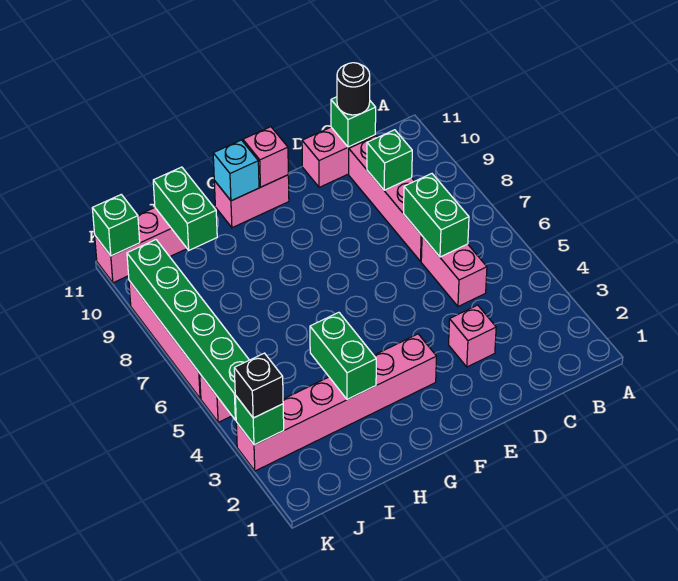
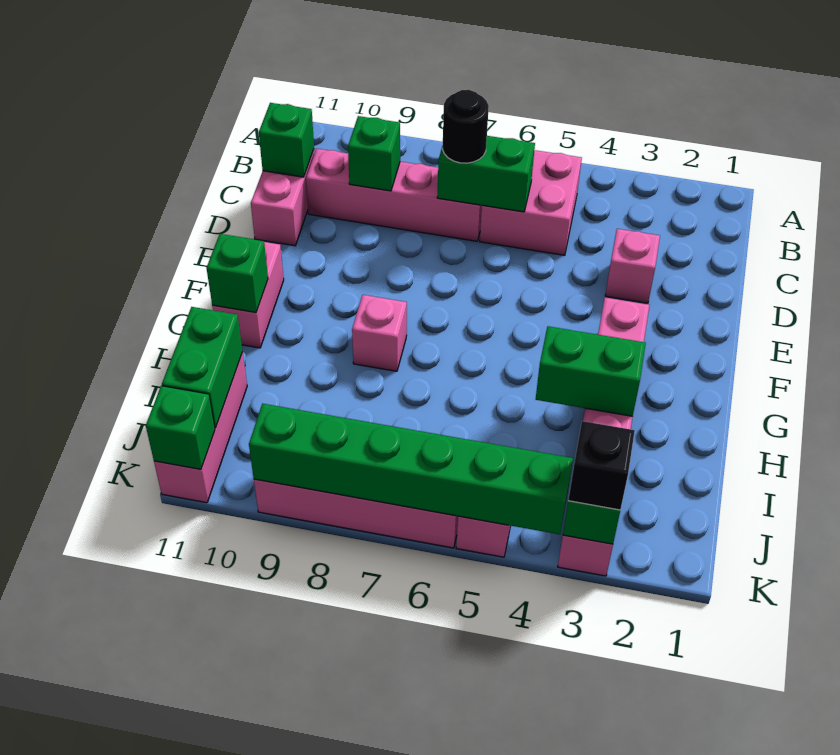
pink brick C5:C6 level 1 -> pink brick B5:C6 level 1
black round brick C11 level 3 -> black round brick C7 level 3
pink brick F11 level 2 -> pink brick G8 level 1
cyan brick G11 level 2 -> green brick G11 level 2
green brick I10:I11 level 2 -> green brick I11:J11 level 2

